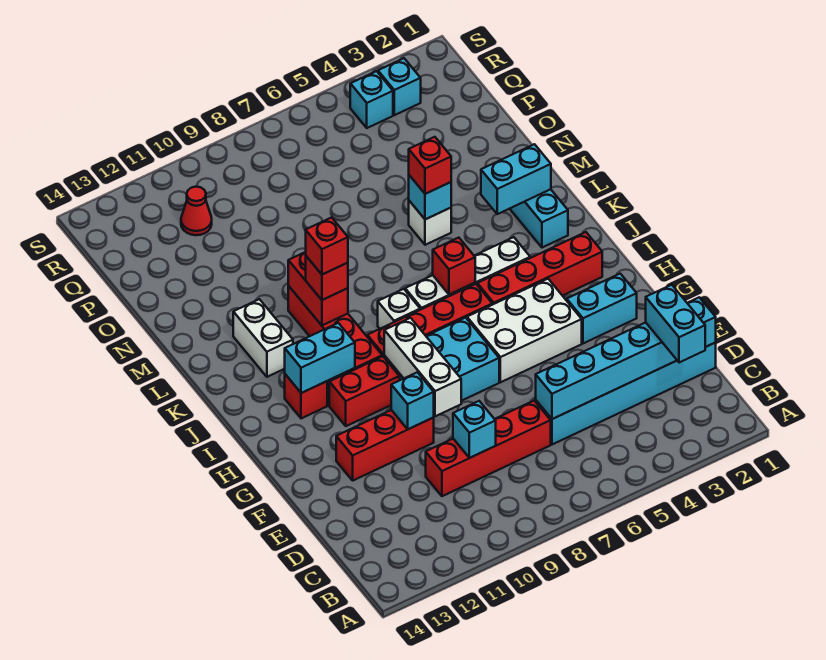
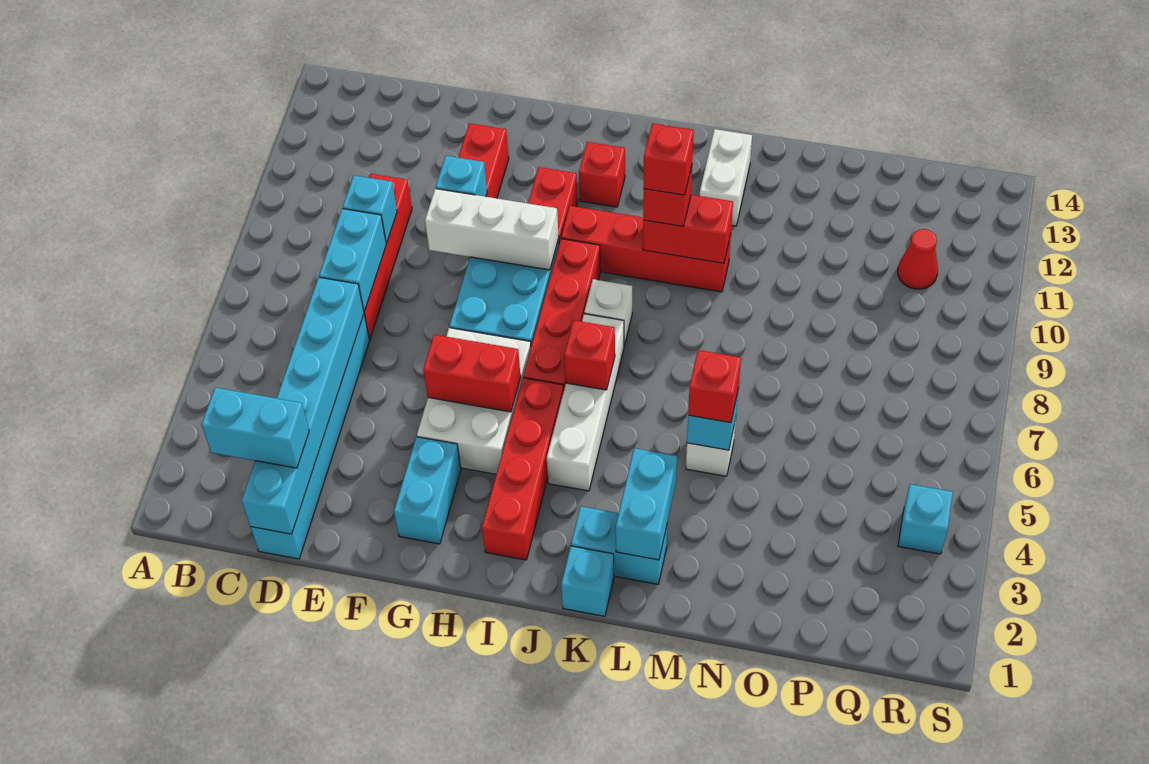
none -> red brick G5:H5 level 2
cyan brick I11:I12 level 2 -> cyan brick D7:D8 level 2
white brick K12:L12 level 1 -> white brick L12:L13 level 1
cyan brick R3 level 1 -> cyan brick K1 level 1

